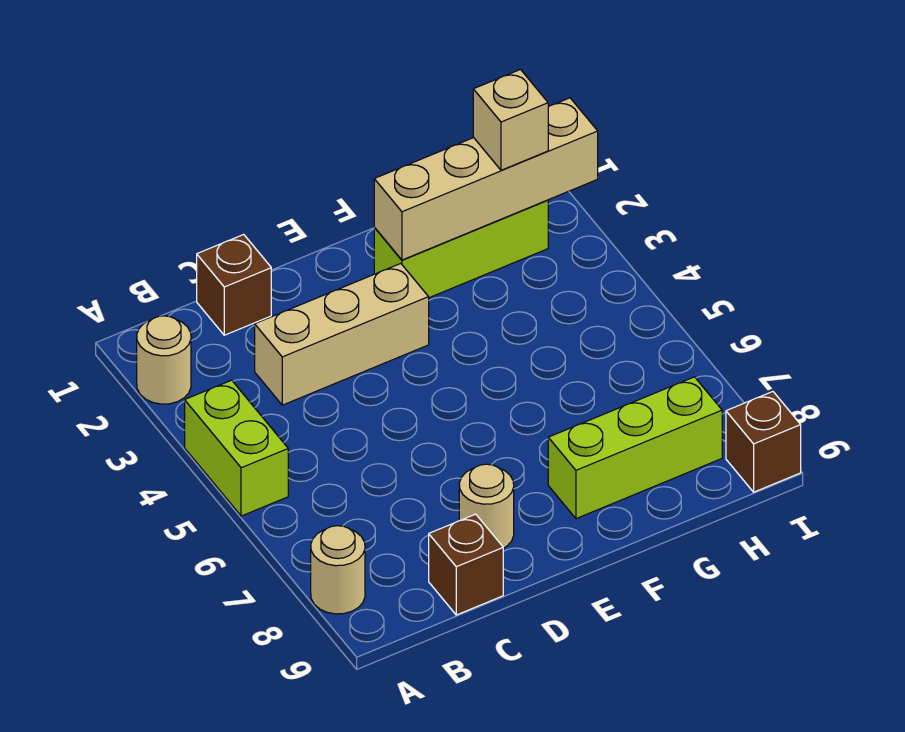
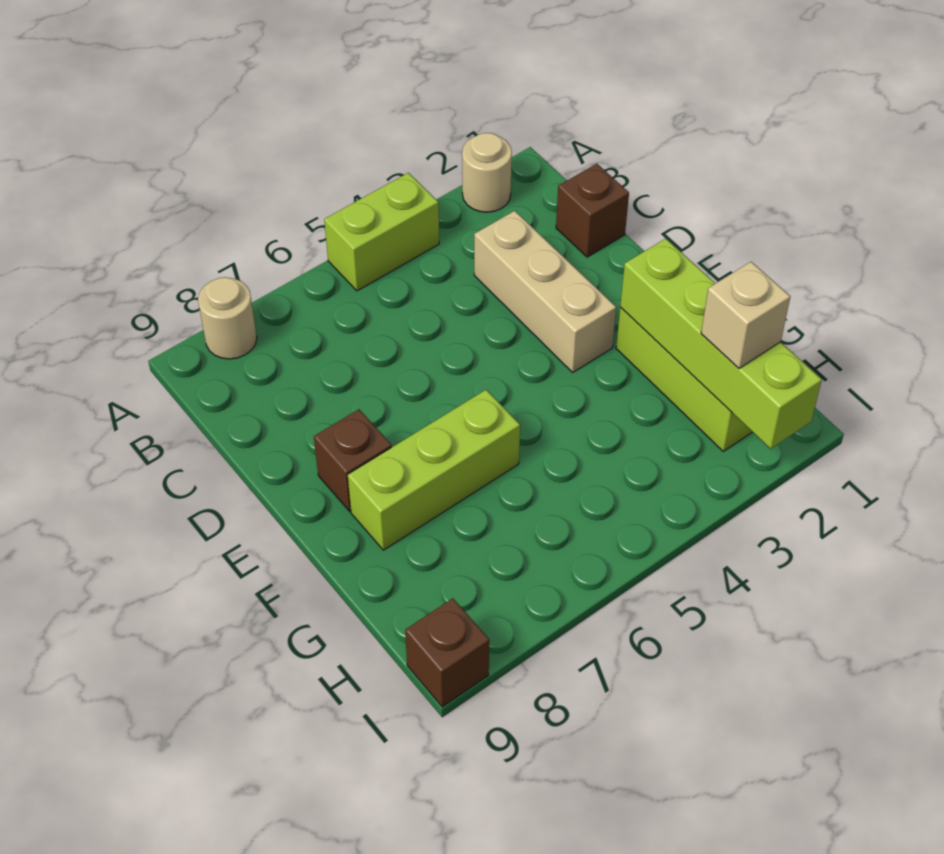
brown brick C9 level 1 -> brown brick E8 level 1
tan round brick D8 level 1 -> none
tan brick F2:I2 level 2 -> lime brick F2:I2 level 2
lime brick F8:H8 level 1 -> lime brick F6:F8 level 1

